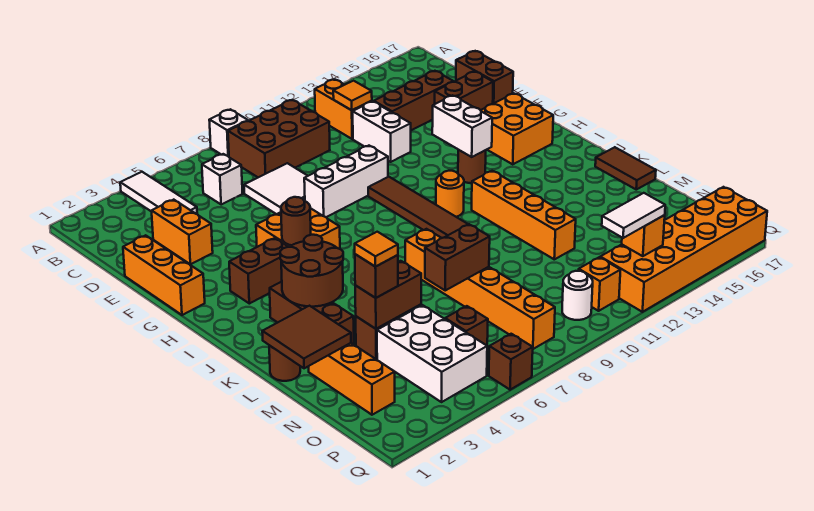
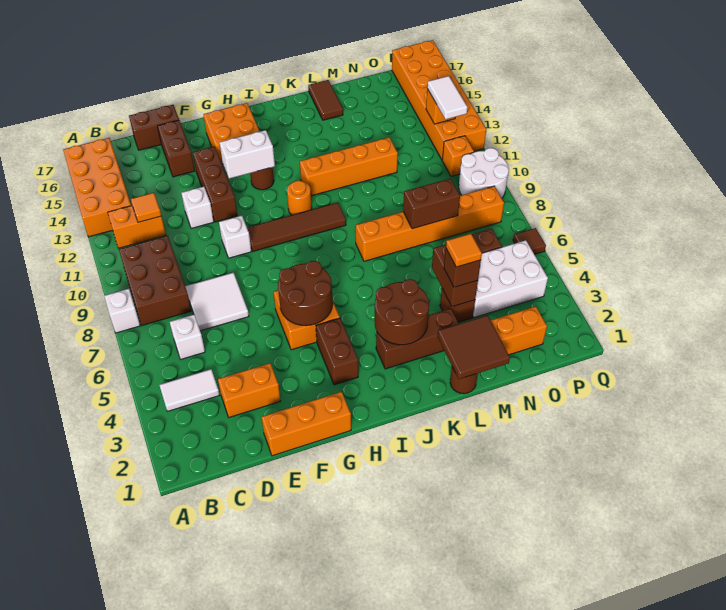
white tile A4:C4 level 1 -> white tile B4:C4 level 1
none -> orange brick A13:B16 level 1
white brick D12:E12 level 1 -> white brick E12 level 1
brown brick D13:D15 level 1 -> brown brick F12:F14 level 1
white brick F8:F10 level 1 -> white brick F10 level 1
brown round brick H5 level 2 -> brown round brick G5:H6 level 2
brown tile K17:L17 level 1 -> brown tile L16:L17 level 1
brown brick M7:M8 level 2 -> brown brick M8:N8 level 2
white round brick P10 level 1 -> white round brick P9:Q10 level 1
brown brick Q6 level 1 -> brown tile Q6 level 1

